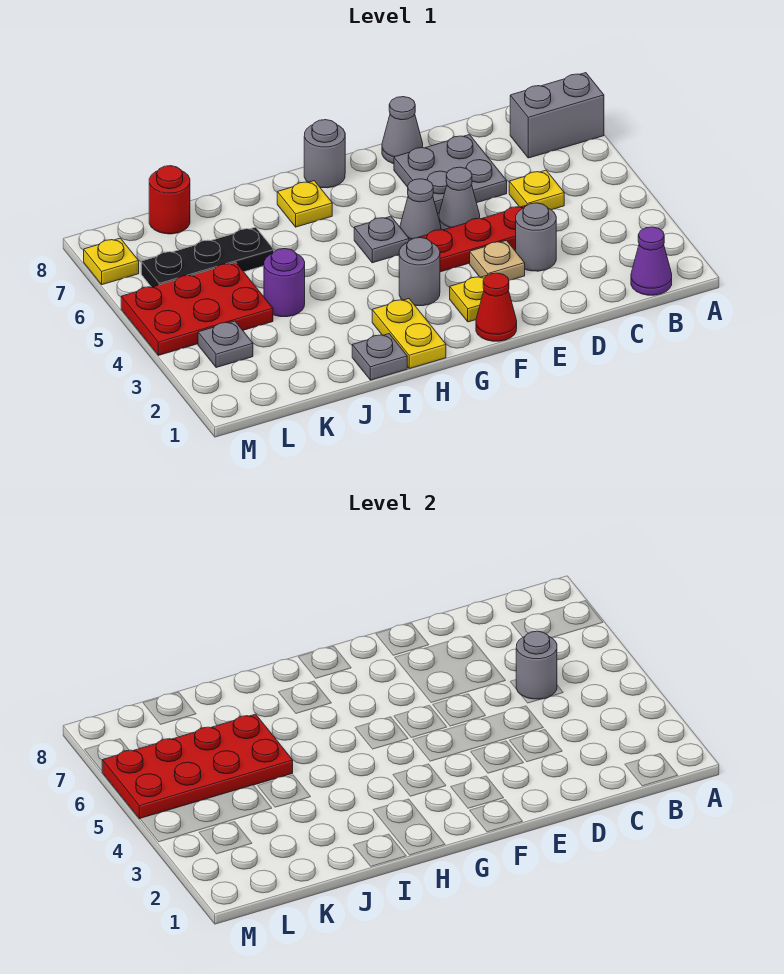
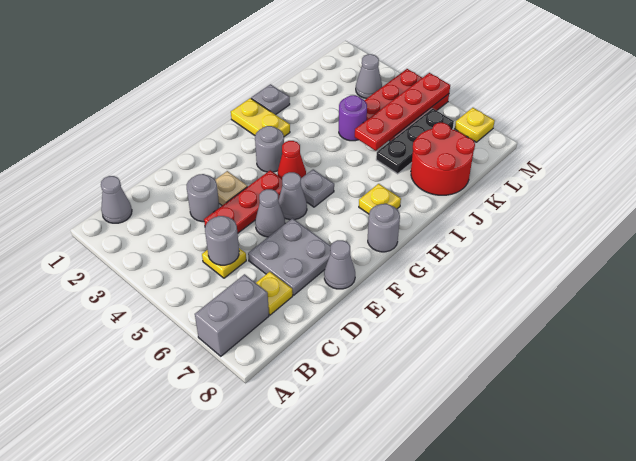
purple cone B1 level 1 -> grey cone B1 level 1
red cone F1 level 1 -> red cone G4 level 1
yellow plate F2 level 1 -> yellow plate C7 level 1
red plate J5:M6 level 2 -> red plate J5:M5 level 2
red round brick K8 level 1 -> red round brick J7:K8 level 1
grey plate L3 level 1 -> grey cone L3 level 1

